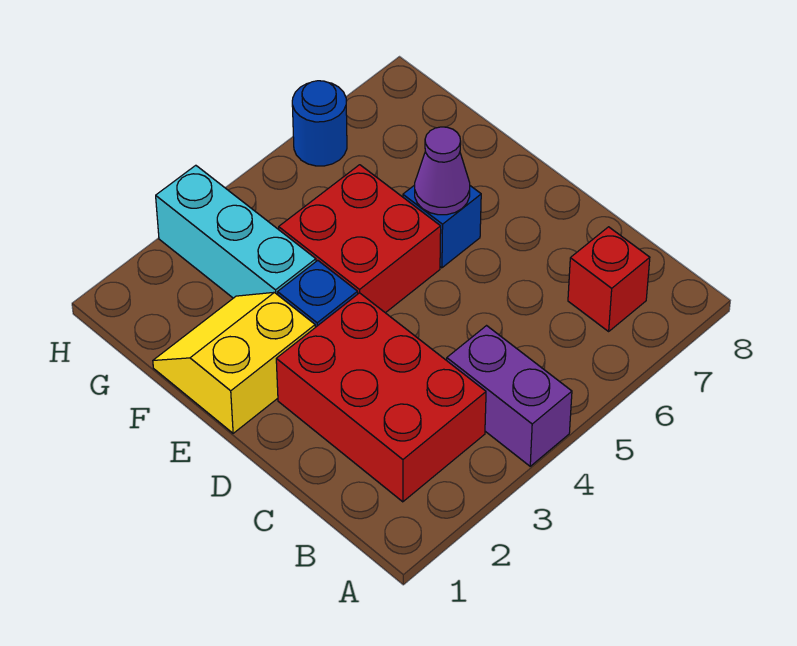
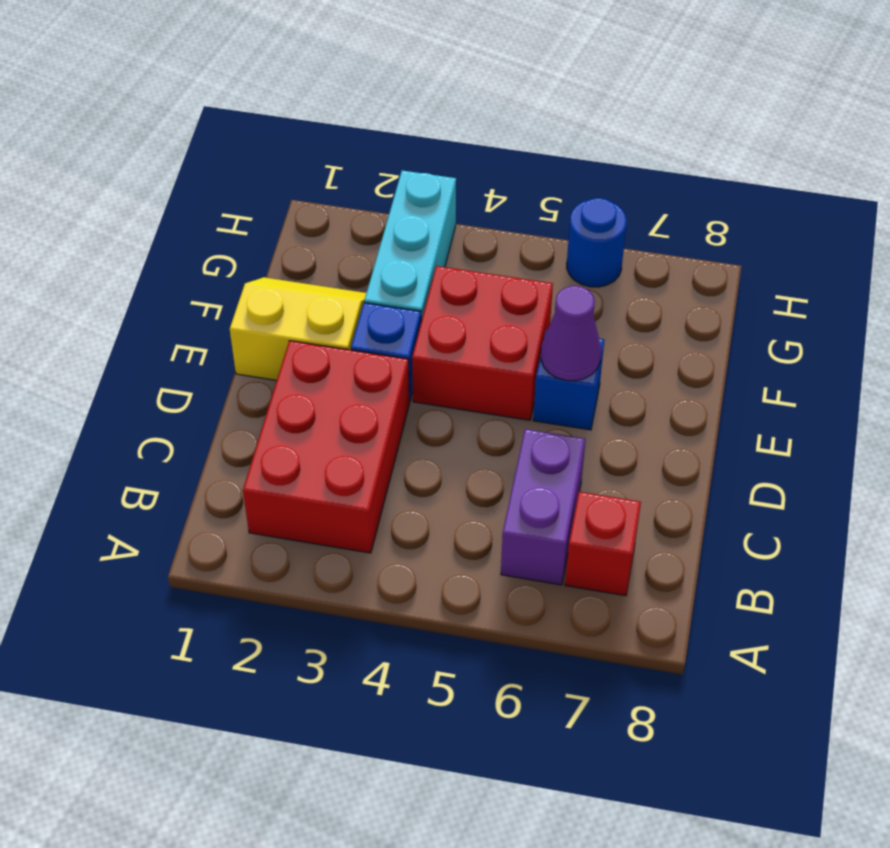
purple brick A4:B4 level 1 -> purple brick B6:C6 level 1

